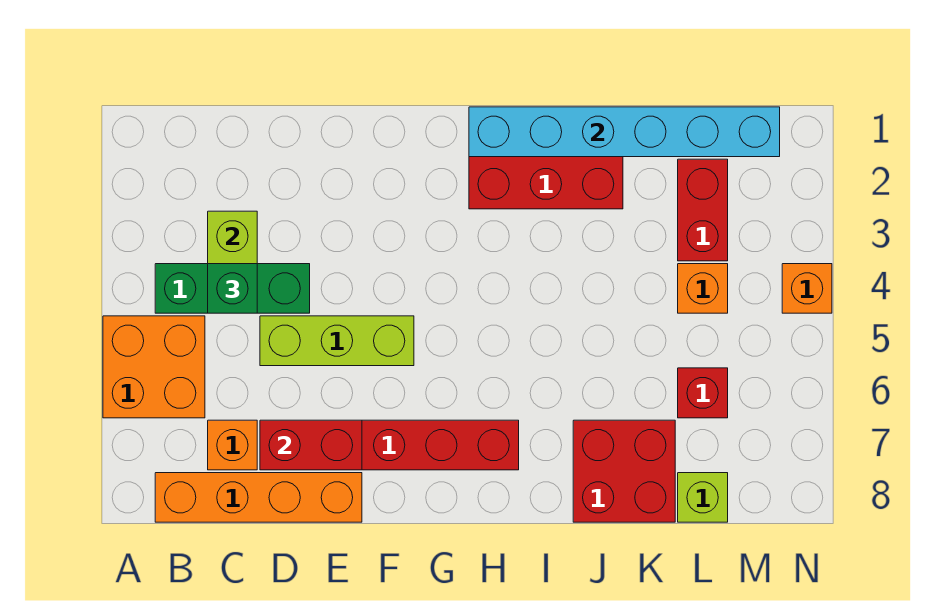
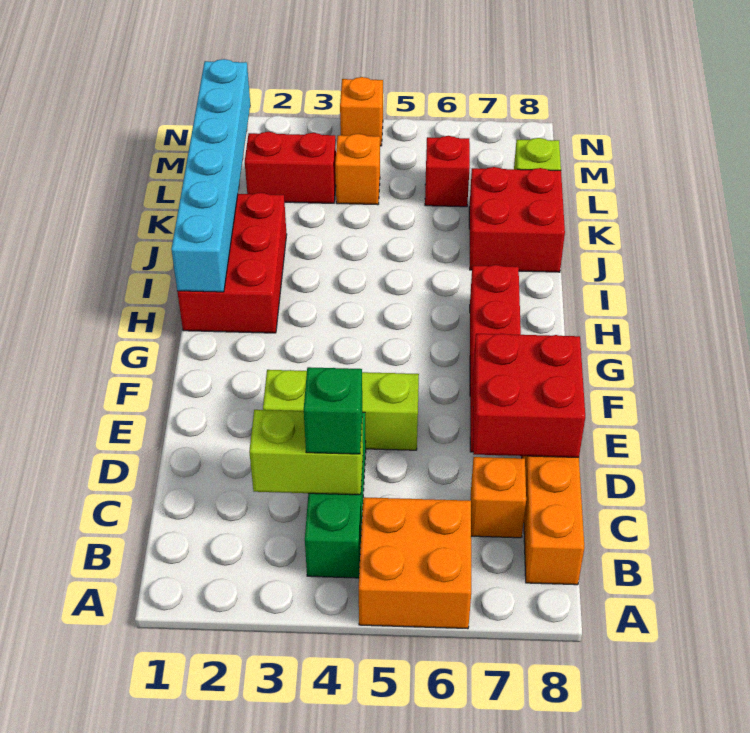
lime brick D5:F5 level 1 -> lime brick E3:E5 level 1
red brick D7:E7 level 2 -> red brick D7:E8 level 2

